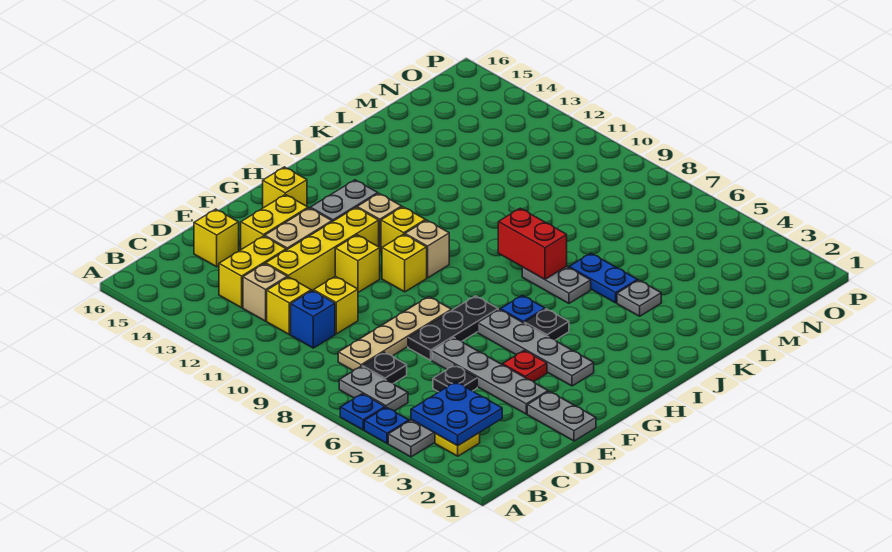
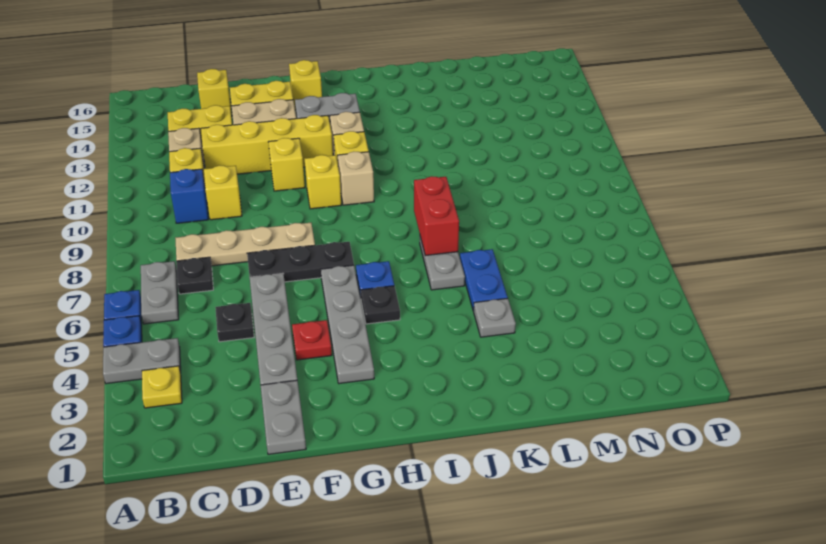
blue plate B3:C4 level 2 -> none

